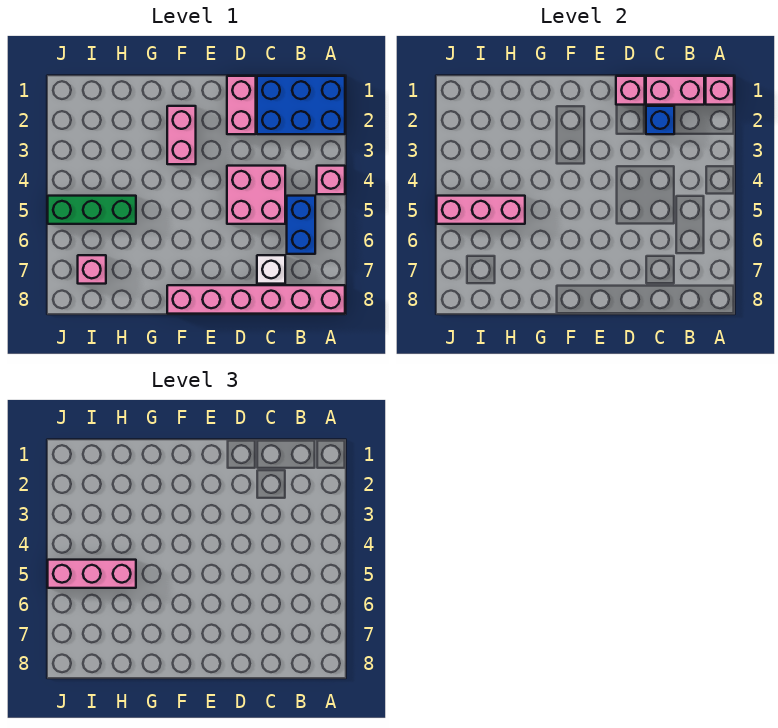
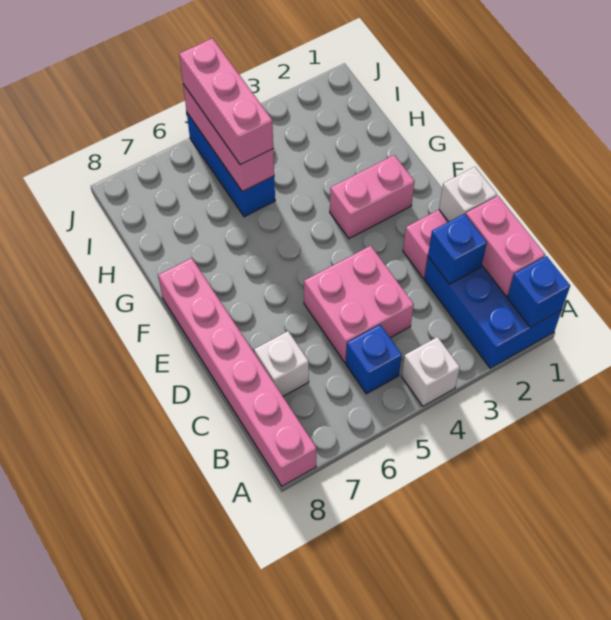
pink brick A1 level 2 -> blue brick A1 level 2
pink brick A4 level 1 -> white brick A4 level 1
blue brick B5:B6 level 1 -> blue brick B5 level 1
pink brick D1 level 2 -> white brick D1 level 2
green brick H5:J5 level 1 -> blue brick H5:J5 level 1
pink brick I7 level 1 -> none

